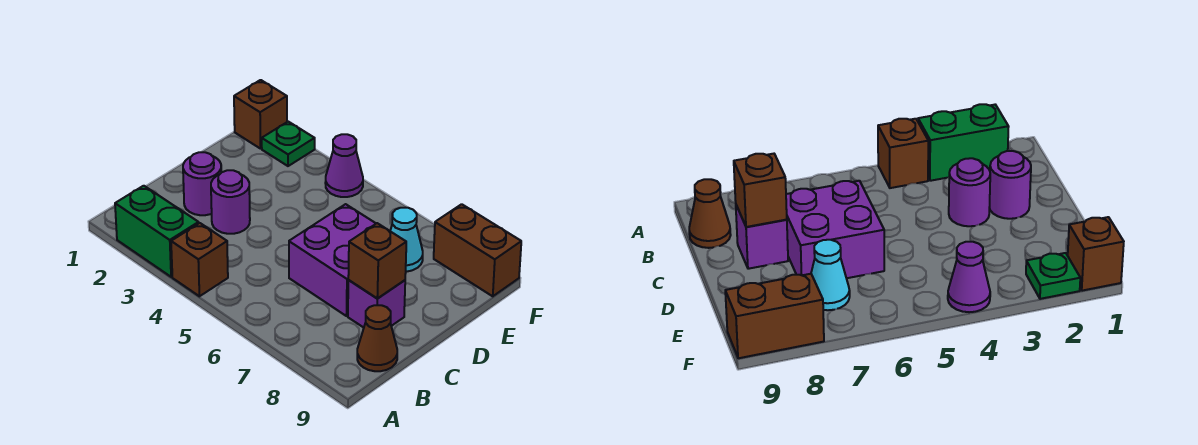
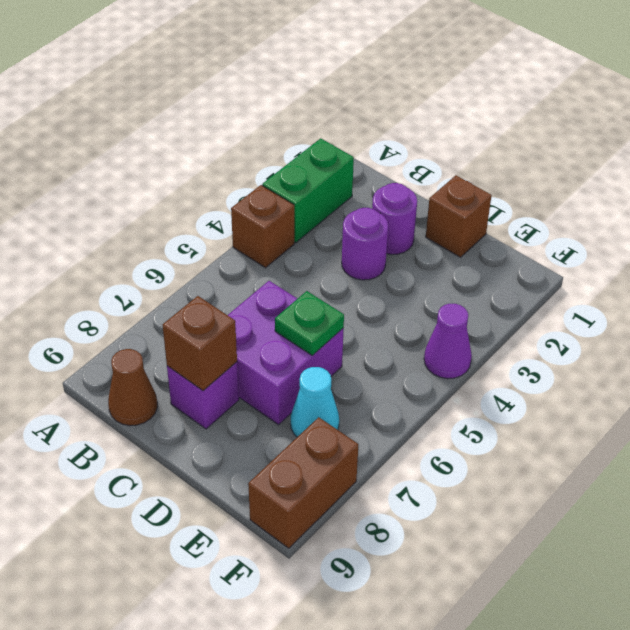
brown brick F1 level 1 -> brown brick D1 level 1
green plate F2 level 1 -> green plate D6 level 2

